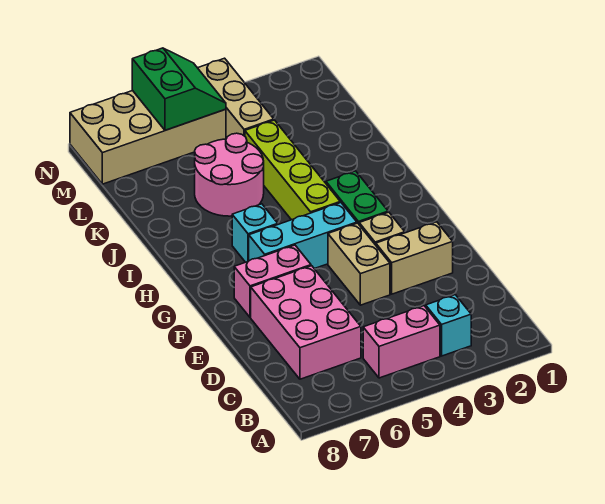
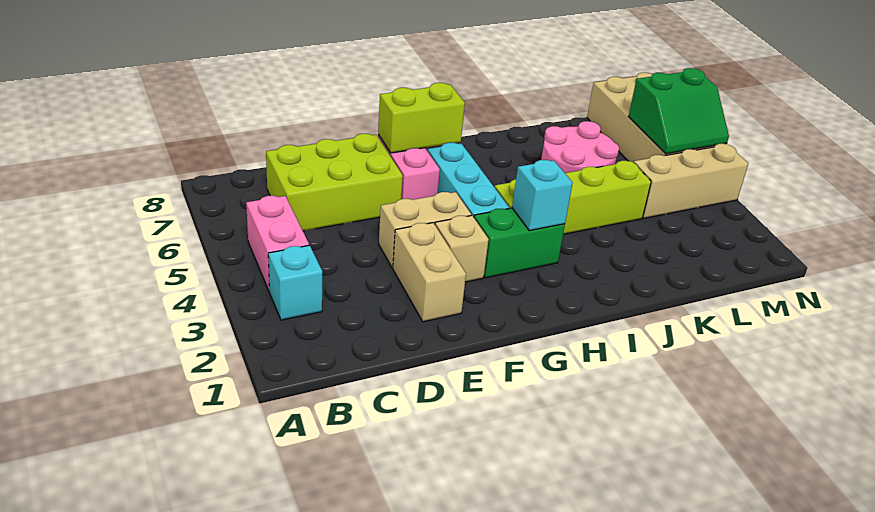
pink brick C6:E7 level 1 -> lime brick C6:E7 level 1
none -> lime brick F7:G7 level 2
cyan brick H6 level 1 -> cyan brick H3 level 2

